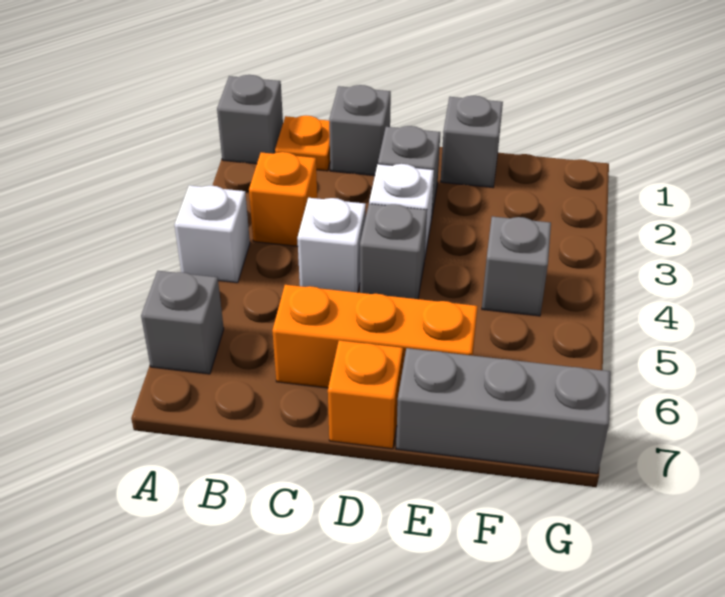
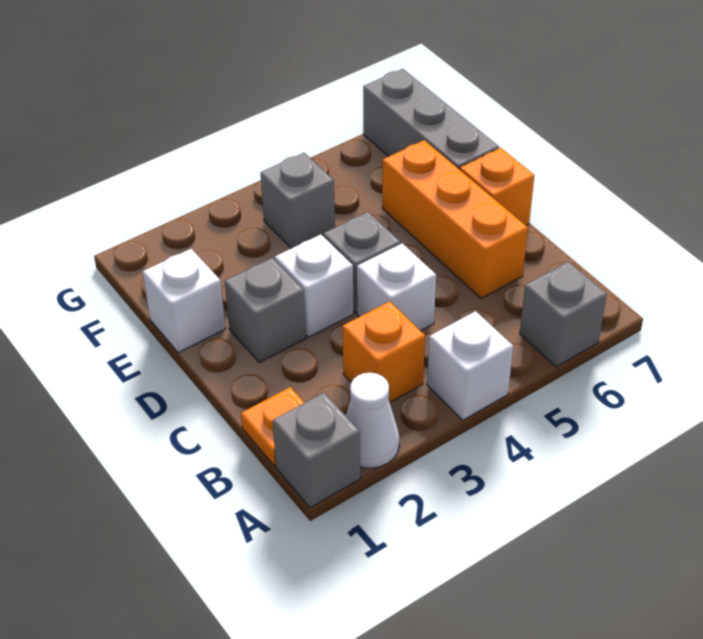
none -> white cone A2 level 1
grey brick C1 level 1 -> none
grey brick E1 level 1 -> white brick E1 level 1

